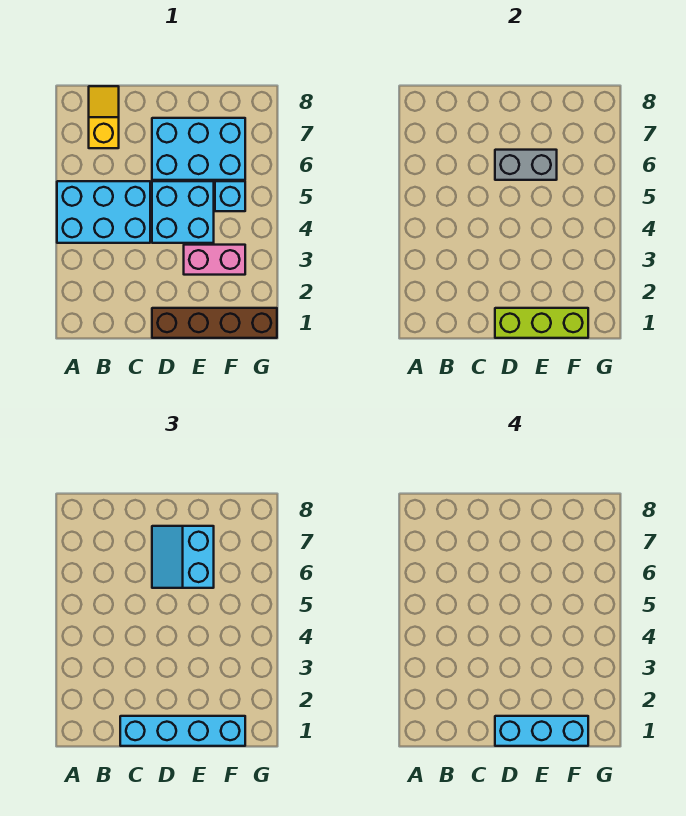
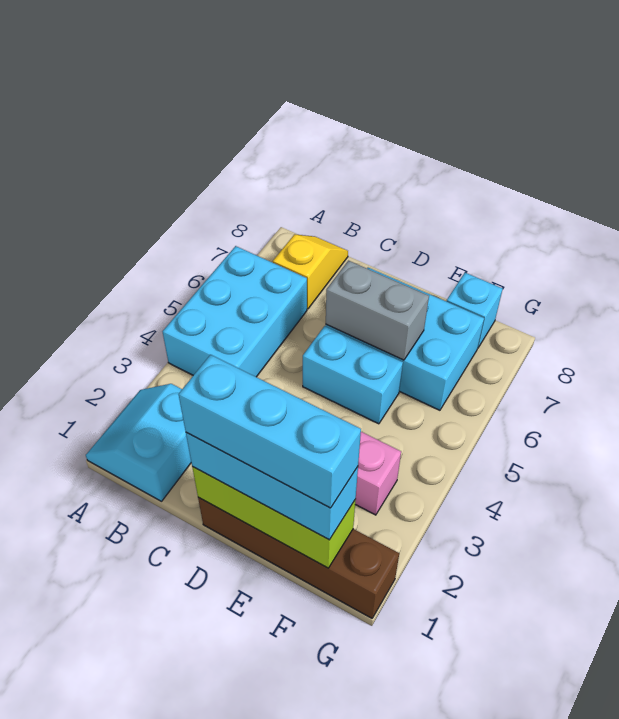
cyan brick A4:C5 level 1 -> cyan brick A4:B6 level 1
cyan brick C1:F1 level 3 -> cyan brick D1:F1 level 3
cyan brick D4:E5 level 1 -> cyan brick D5:E5 level 1
cyan slope D6:E7 level 3 top E -> cyan slope A1:B2 level 1 top B
cyan brick F5 level 1 -> cyan brick F8 level 1

